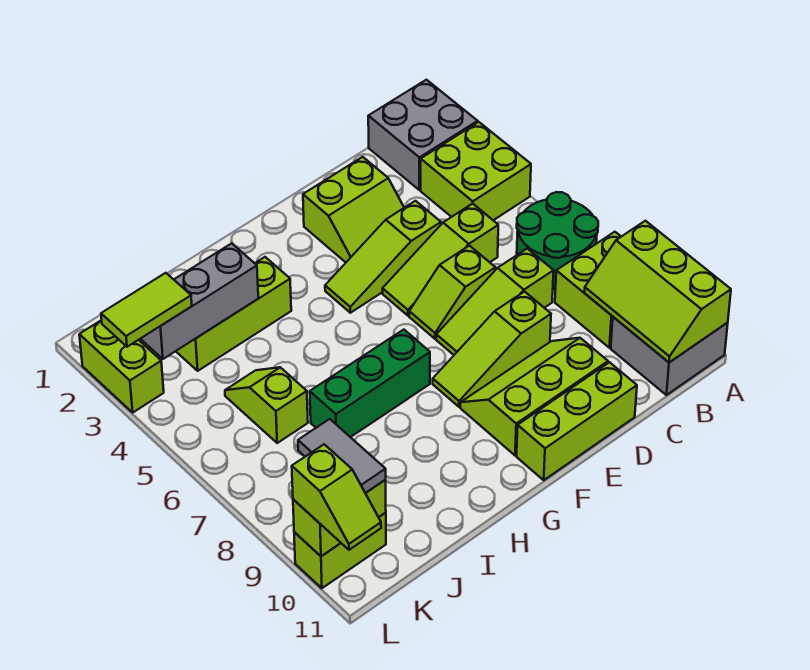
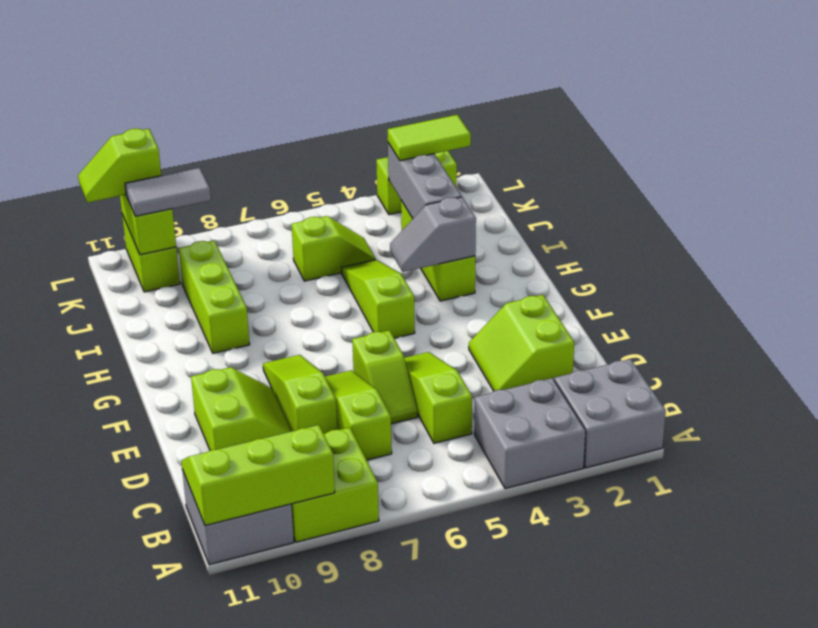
lime brick A3:B4 level 1 -> grey brick A3:B4 level 1
green round brick A6:B7 level 1 -> none
lime slope D4:F4 level 1 top D -> lime slope G5:I5 level 1 top G
lime slope D6:E6 level 1 top D -> lime slope D6:E6 level 1 top E
lime slope D9:F10 level 1 top 10 -> lime slope D9:E10 level 1 top 10
lime brick D11:F11 level 1 -> lime brick H9:J9 level 1
green brick G7:I7 level 1 -> none
none -> grey slope H3:H4 level 2 top 3
lime tile K3:L3 level 3 -> lime tile K2:K3 level 3

